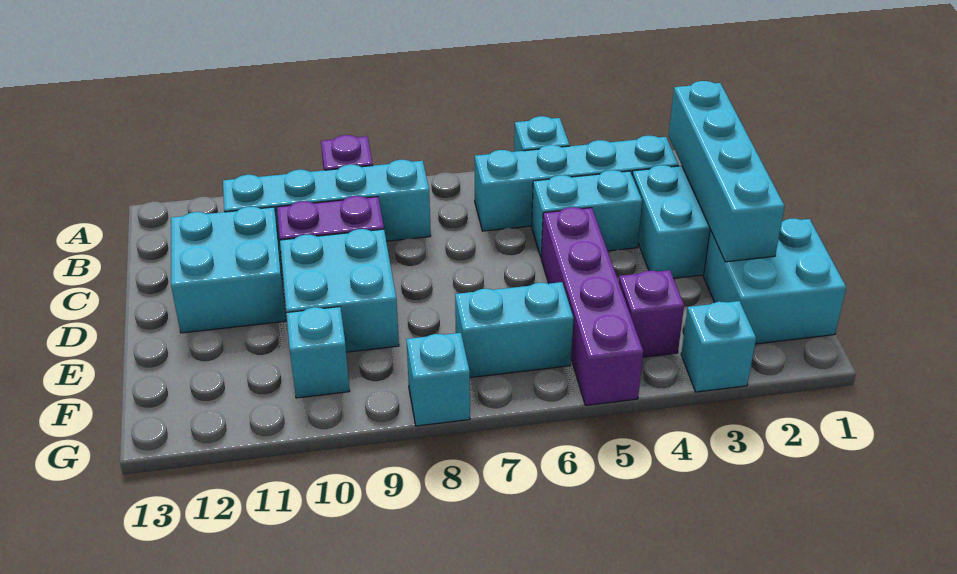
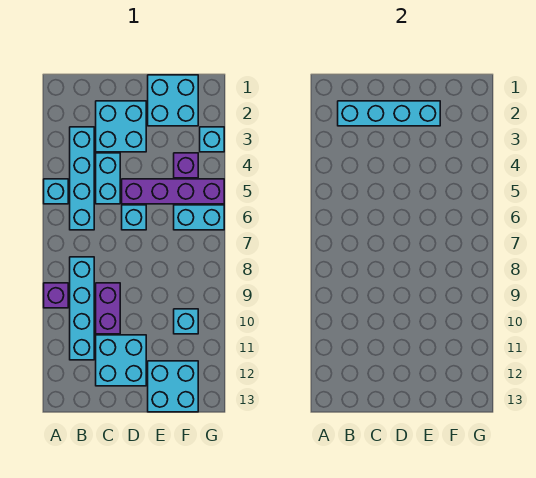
cyan brick D9:E10 level 1 -> cyan brick E12:F13 level 1
cyan brick F6:F7 level 1 -> cyan brick F6:G6 level 1
cyan brick G8 level 1 -> cyan brick D6 level 1

